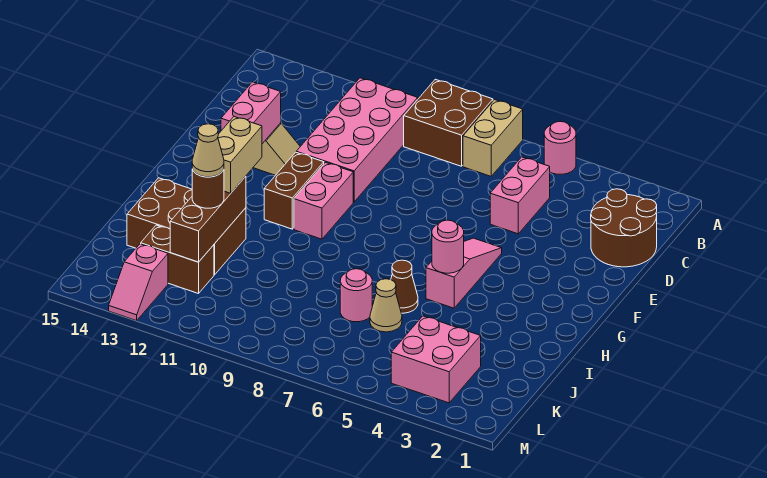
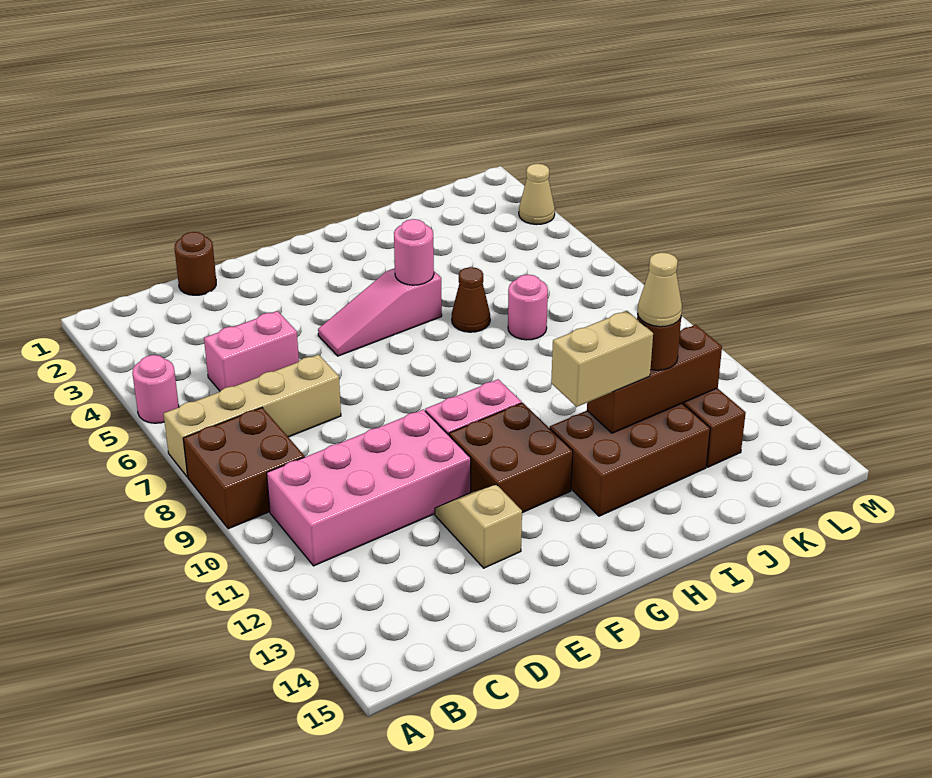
tan brick A7:B7 level 1 -> tan brick A7:D7 level 1
brown round brick C1:D2 level 1 -> brown round brick D1 level 1
pink brick E13:F13 level 2 -> none
brown brick F11:G11 level 1 -> brown brick F11:G12 level 1
brown brick I12:J14 level 1 -> brown brick H12:J13 level 1
tan cone J6 level 1 -> tan cone M3 level 1
pink brick K3:L4 level 1 -> none
pink slope L13:M13 level 1 top L -> none

